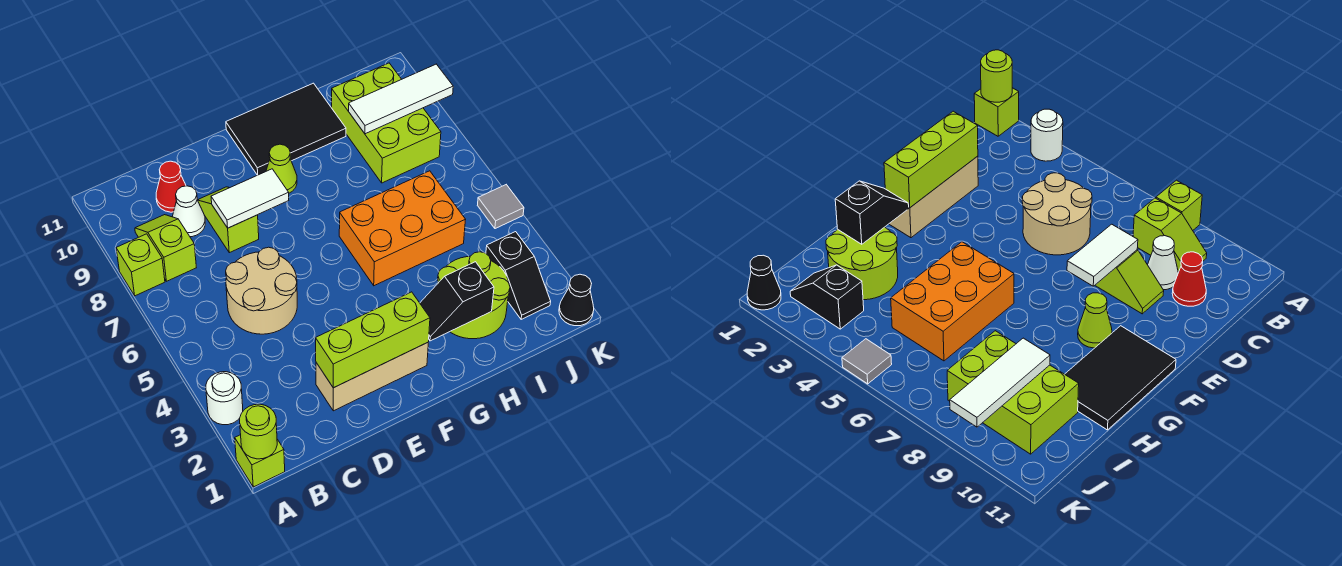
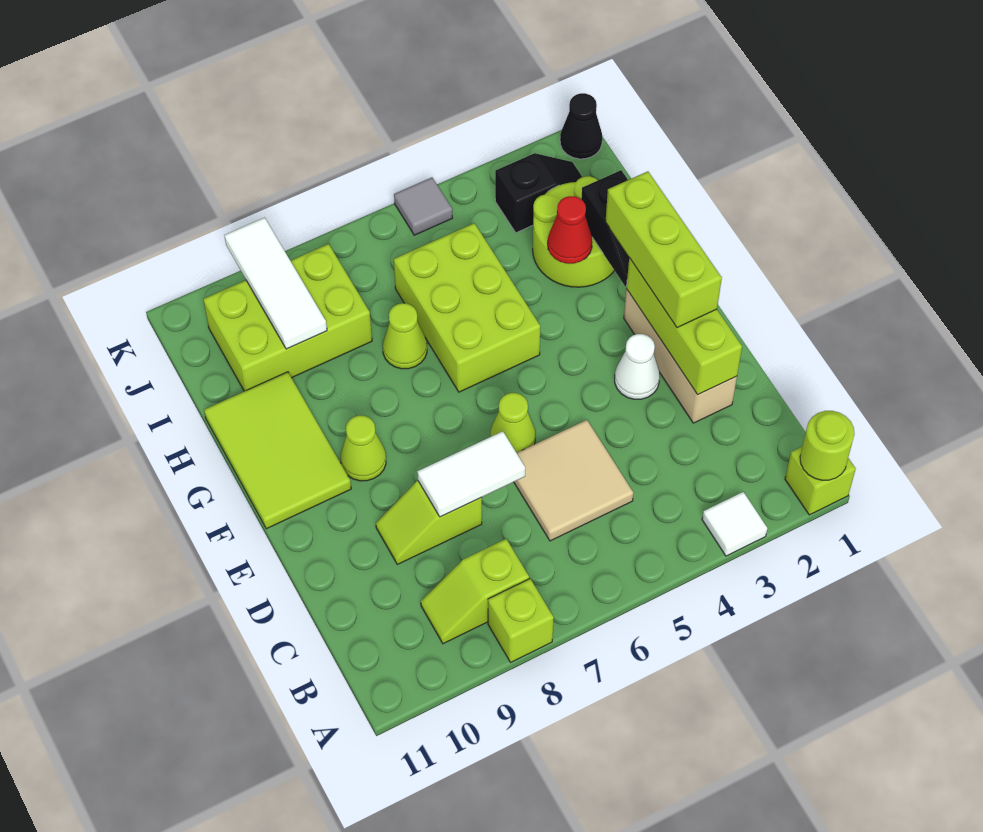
white round brick A3 level 1 -> white tile A3 level 1
tan round brick C5:D6 level 1 -> tan tile C5:D6 level 1
white cone C9 level 1 -> white cone E3 level 1
red cone C10 level 1 -> red cone H3 level 2
white tile D8:E8 level 2 -> white tile D7:D8 level 2
none -> lime brick E2:G2 level 3
none -> lime cone E6 level 1
black tile F10:H11 level 1 -> lime tile F10:H11 level 1
orange brick G5:I6 level 1 -> lime brick G5:I6 level 1
none -> lime cone H7 level 1

